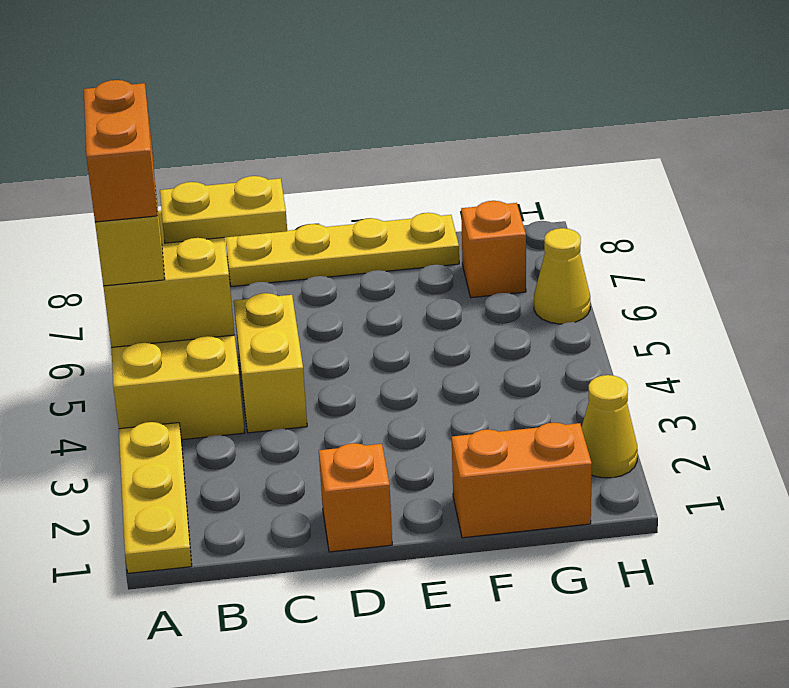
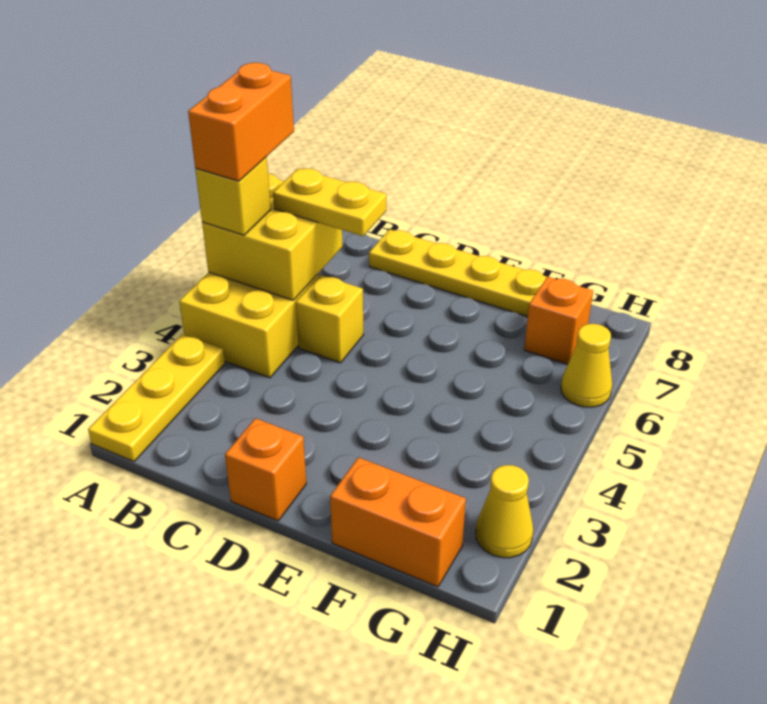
yellow brick C4:C5 level 1 -> yellow brick C5 level 1

